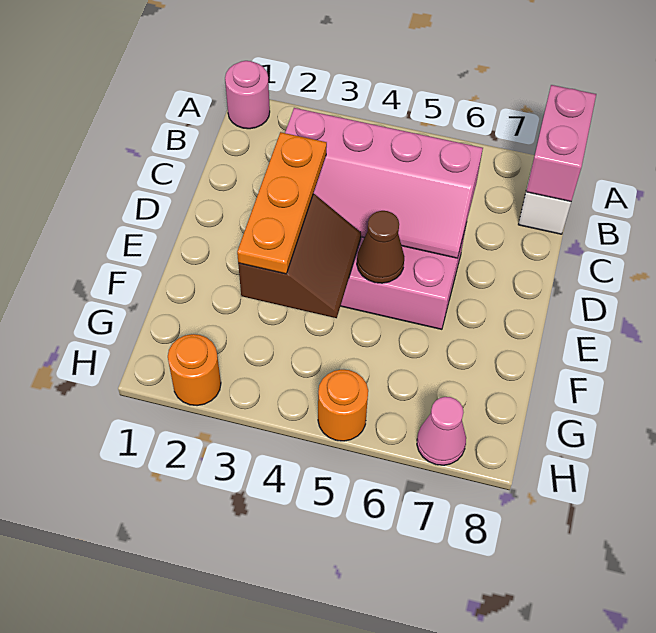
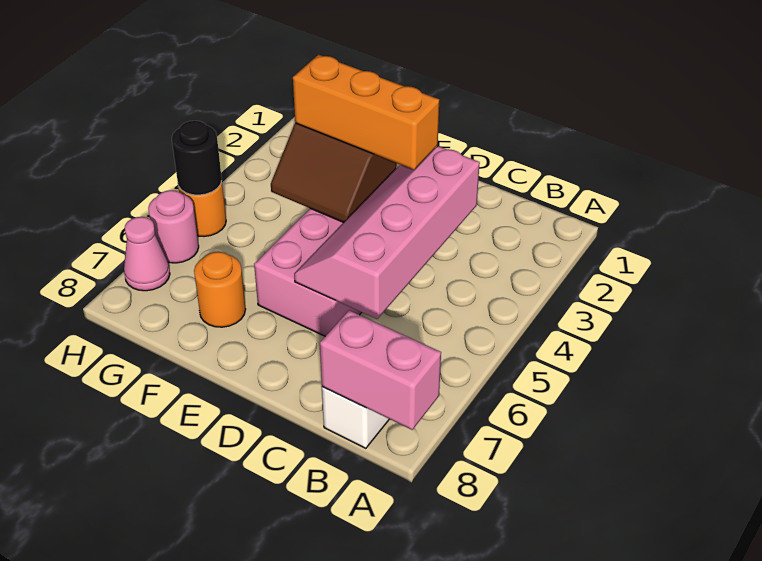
pink round brick A1 level 1 -> pink round brick H6 level 1
orange plate D3:F3 level 3 -> orange brick D3:F3 level 3
brown cone E5 level 2 -> none
orange round brick H2 level 1 -> orange round brick F7 level 1
none -> black round brick H5 level 2

